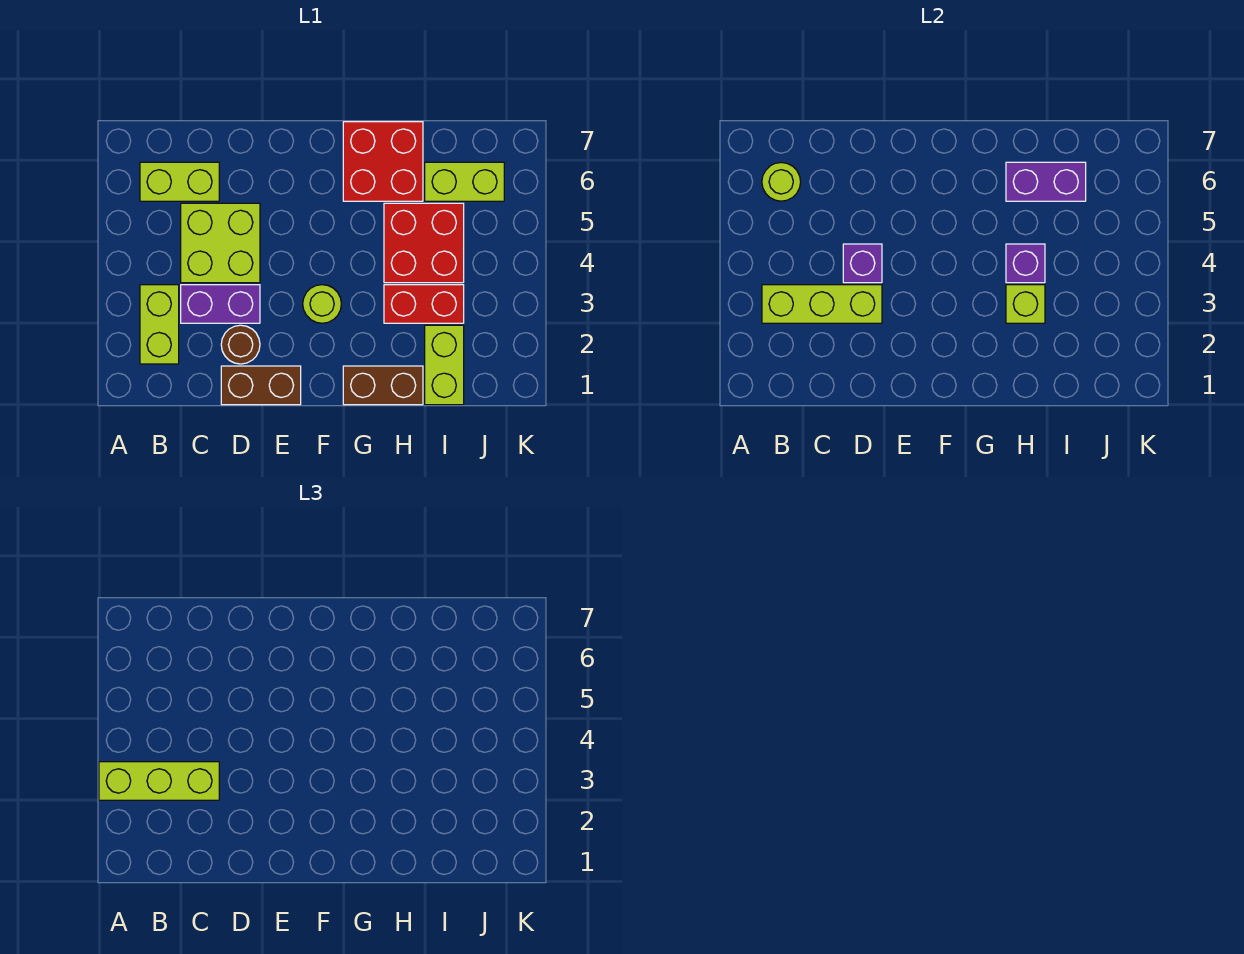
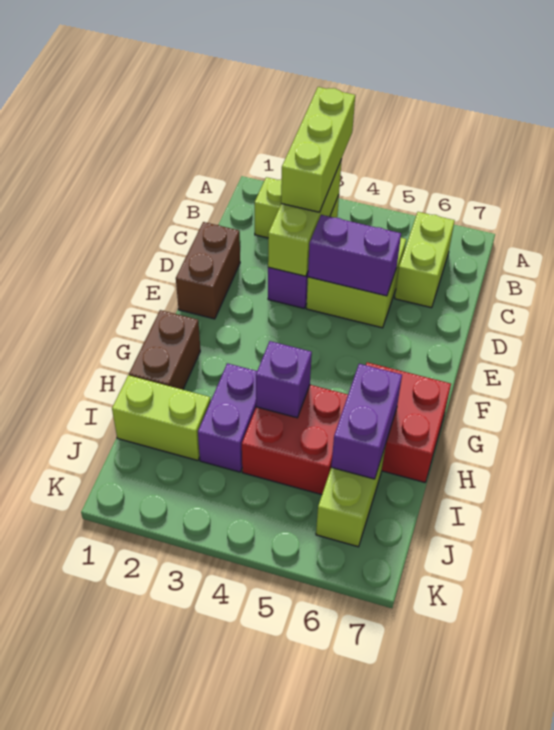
lime round brick B6 level 2 -> none
brown round brick D2 level 1 -> none
purple brick D4 level 2 -> purple brick D4:D5 level 2
lime round brick F3 level 1 -> none
red brick H3:I3 level 1 -> purple brick H3:I3 level 1
lime brick H3 level 2 -> none

